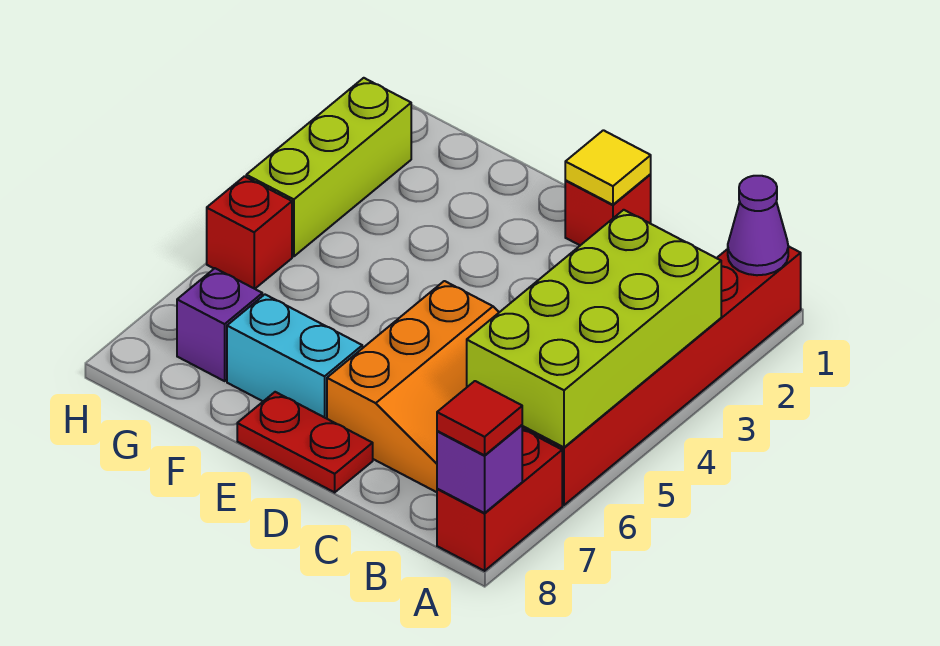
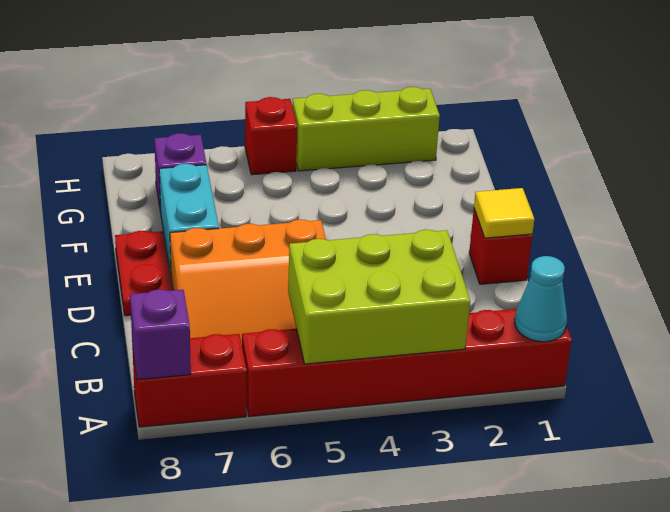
purple cone A1 level 2 -> cyan cone A1 level 2
lime brick A3:B6 level 2 -> lime brick A3:B5 level 2
red tile A8 level 3 -> none

